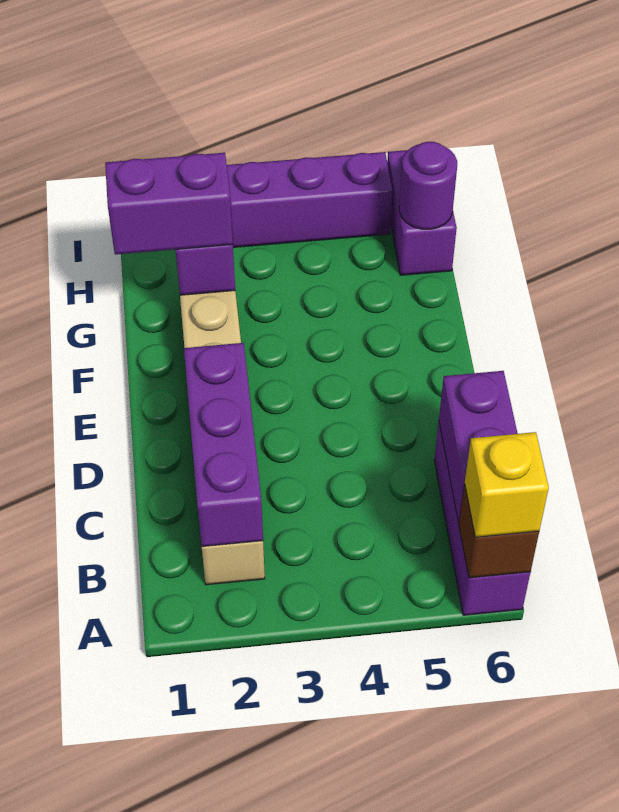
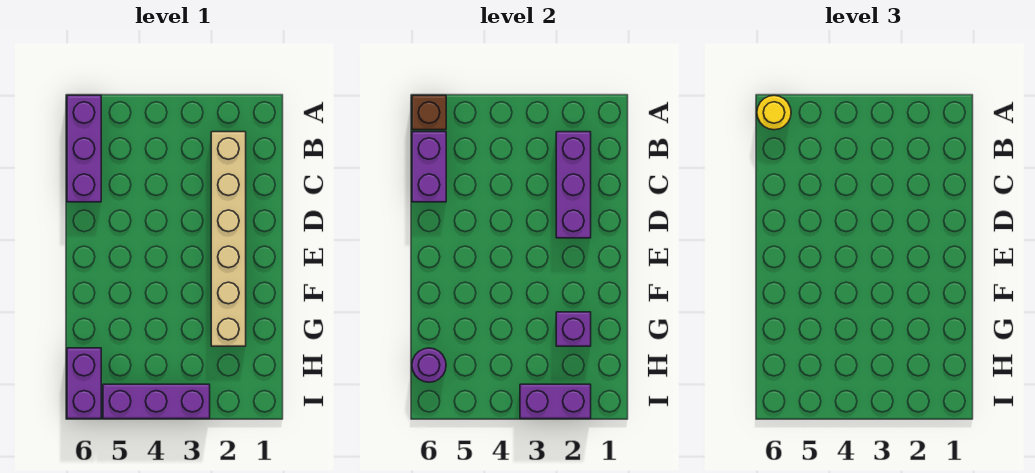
yellow brick A6 level 3 -> yellow round brick A6 level 3
purple brick G1:G2 level 3 -> purple brick I2:I3 level 2

